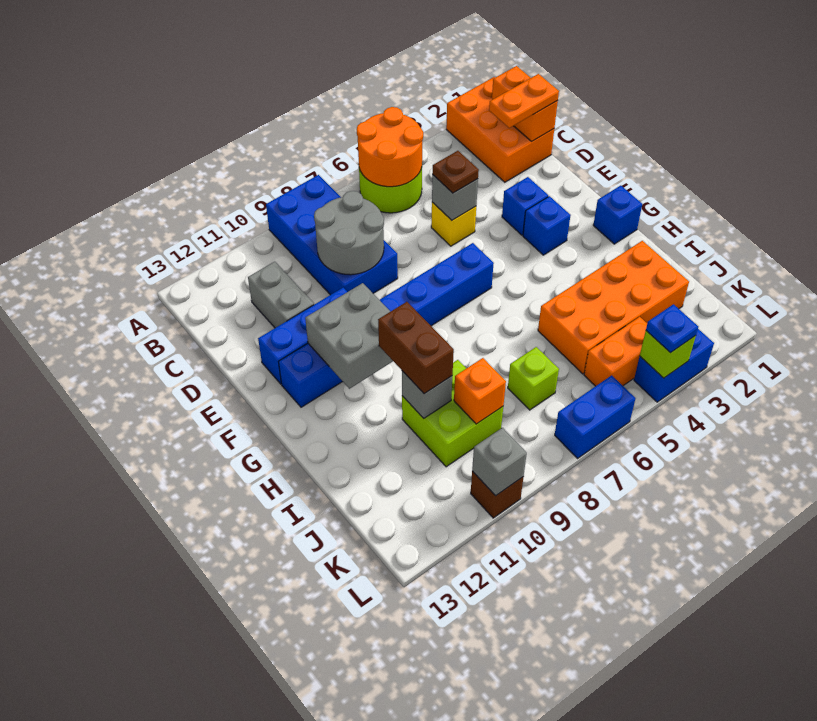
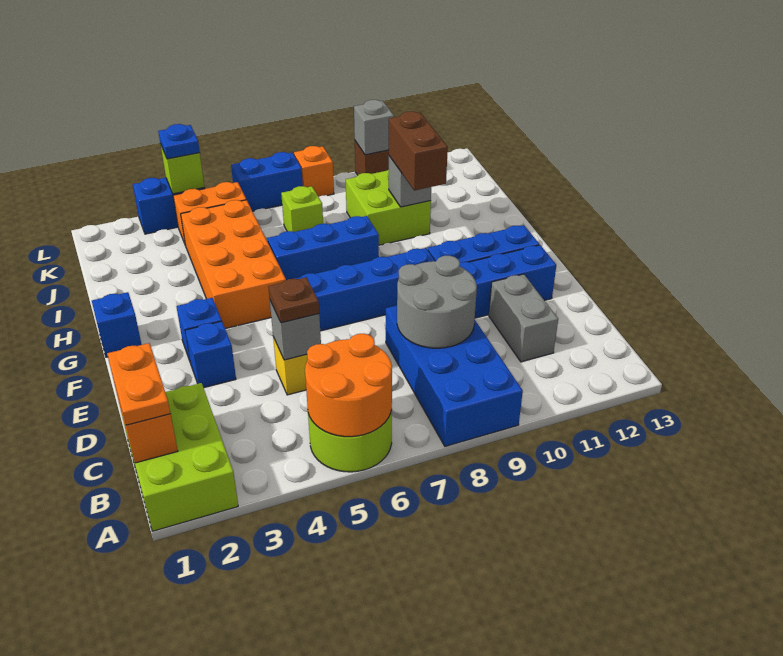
orange brick A1:C2 level 1 -> lime brick A1:C2 level 1
orange plate C1:C2 level 3 -> orange plate B1:C1 level 3
grey brick F10:G11 level 2 -> none
none -> blue brick H6:H8 level 1
orange brick I2:J5 level 1 -> orange brick G4:J5 level 1
orange brick J9 level 2 -> orange brick L8 level 1

